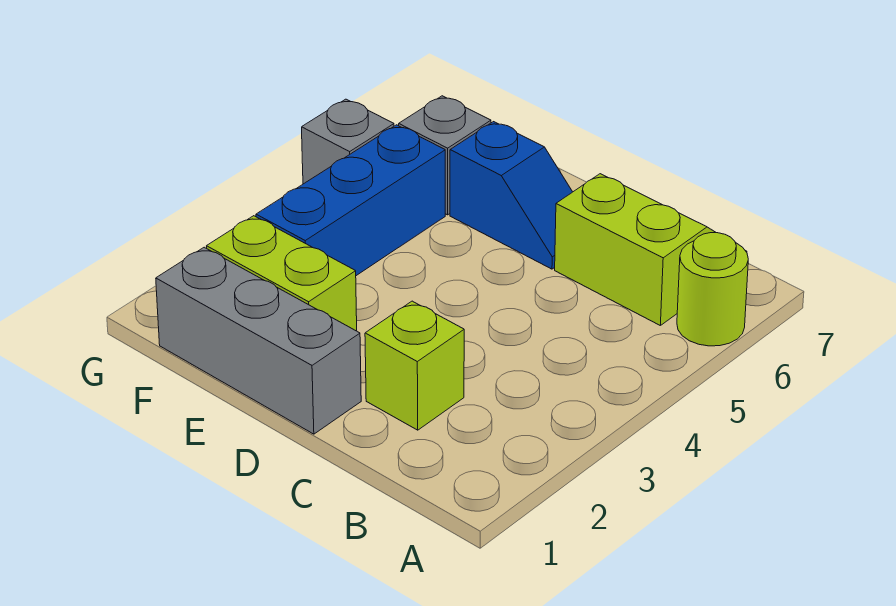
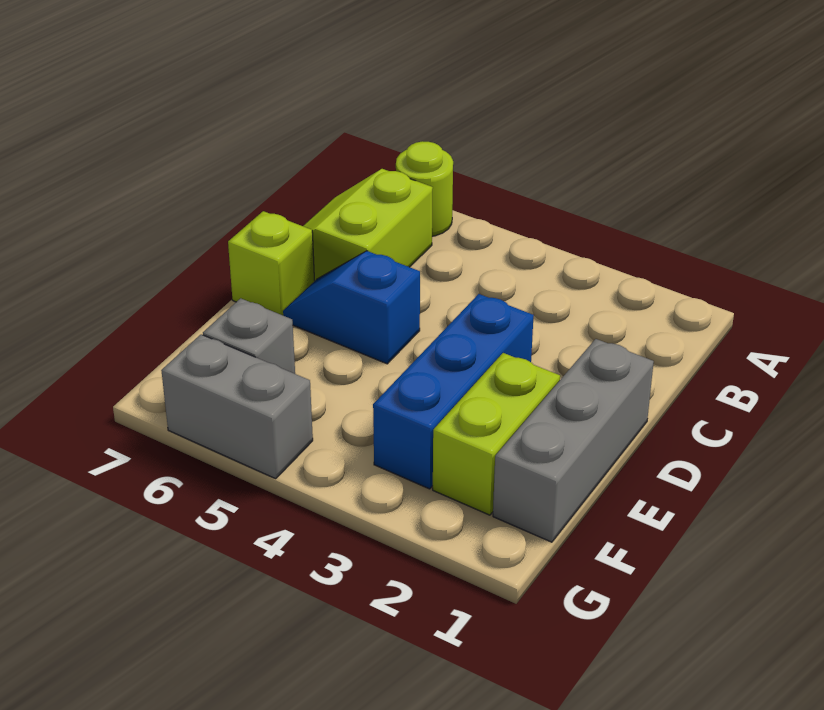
lime brick C2 level 1 -> lime brick D7 level 1
blue slope D6:E6 level 1 top E -> blue slope D5:D6 level 1 top 5
blue brick F3:F5 level 1 -> blue brick D3:F3 level 1
grey brick G5 level 1 -> grey brick G5:G6 level 1

